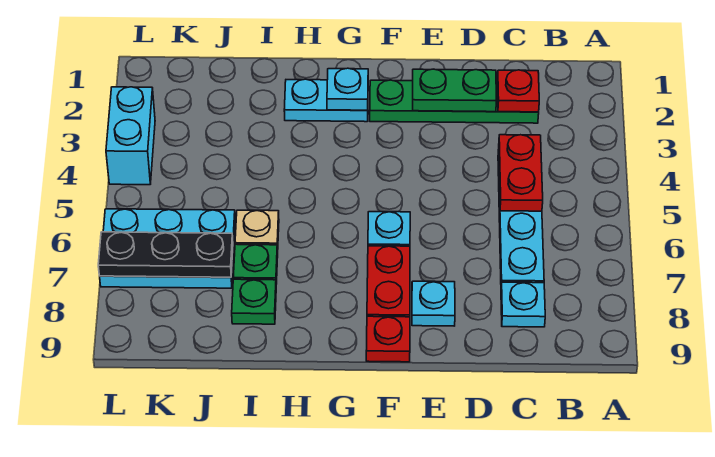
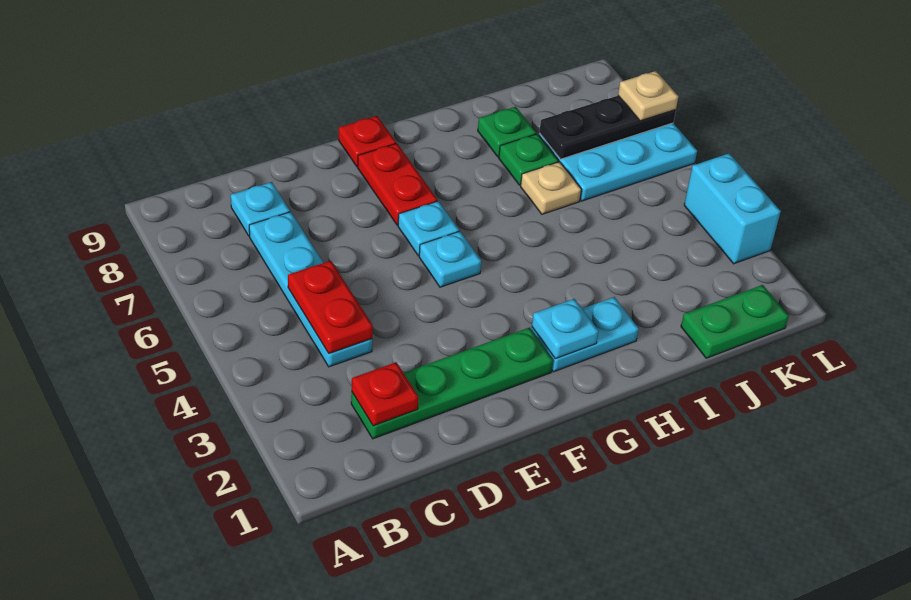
green plate D2:E2 level 2 -> green plate J1:K1 level 1
cyan plate E8 level 1 -> cyan plate F5 level 1
none -> tan plate L7 level 3

